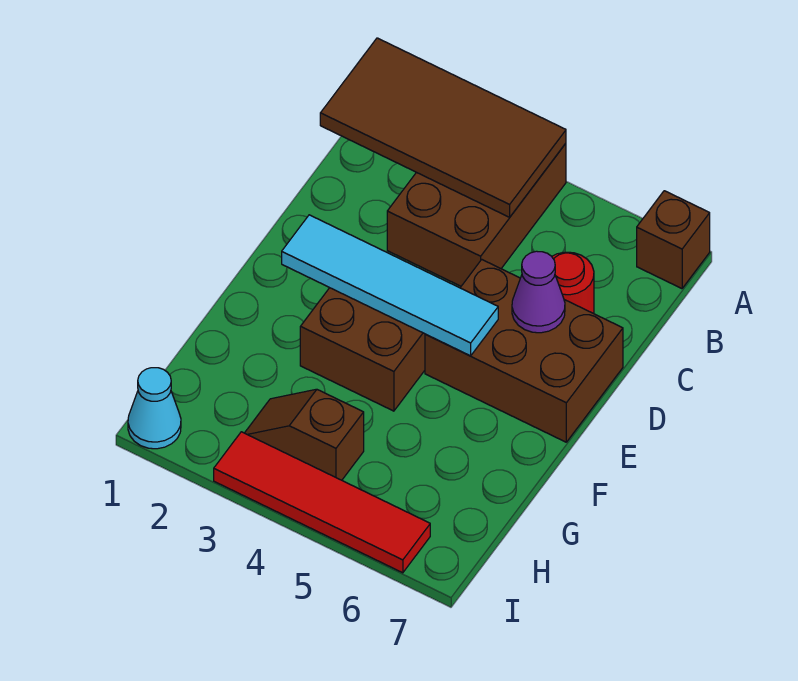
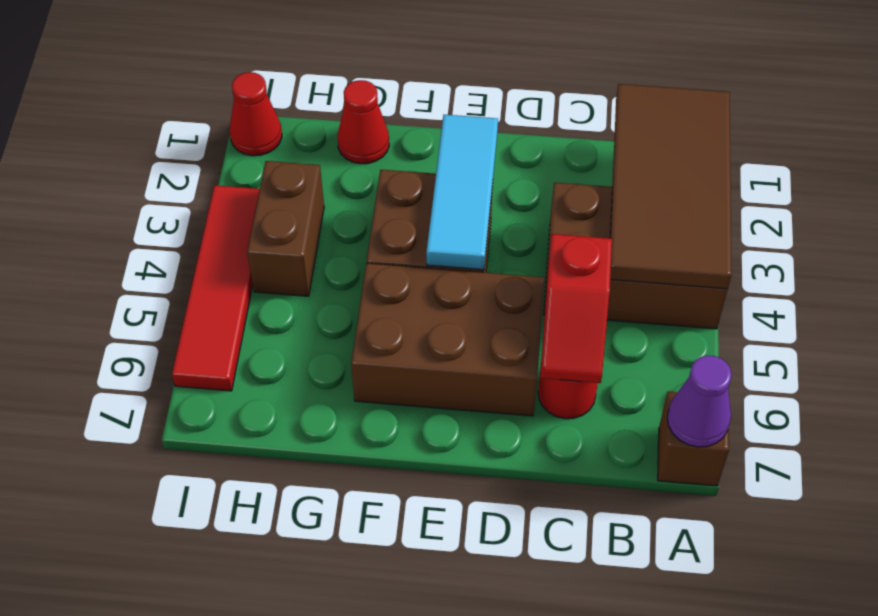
none -> red slope C5:C6 level 2 top 5
brown brick D5:E7 level 1 -> brown brick D5:F6 level 1
purple cone D6 level 2 -> purple cone A7 level 2
cyan tile E2:E5 level 2 -> cyan tile E2:E4 level 2
none -> red cone G1 level 1
brown slope H3:H4 level 1 top 4 -> brown brick H3:H4 level 1
cyan cone I1 level 1 -> red cone I1 level 1

